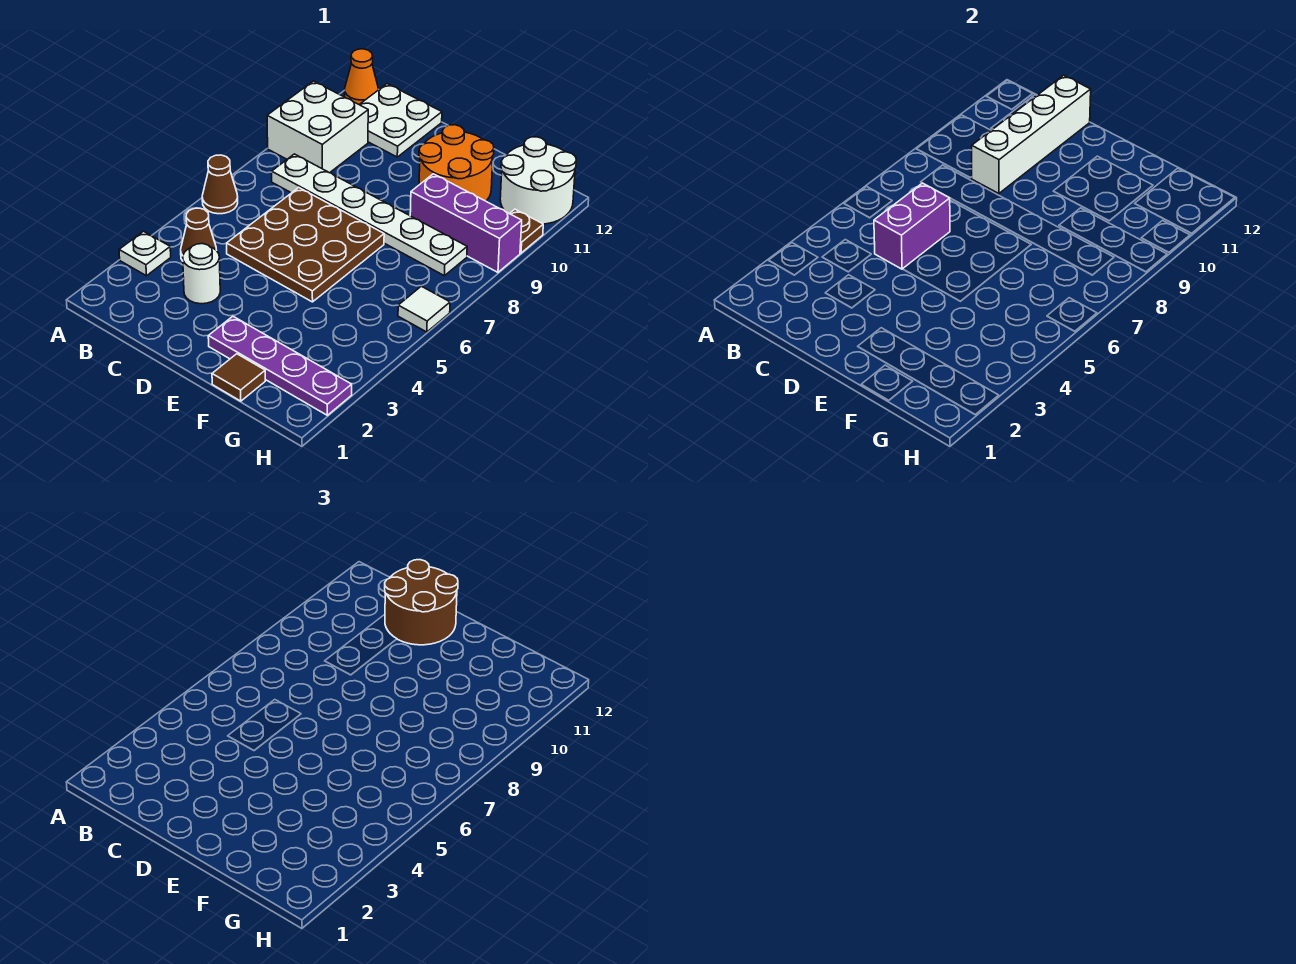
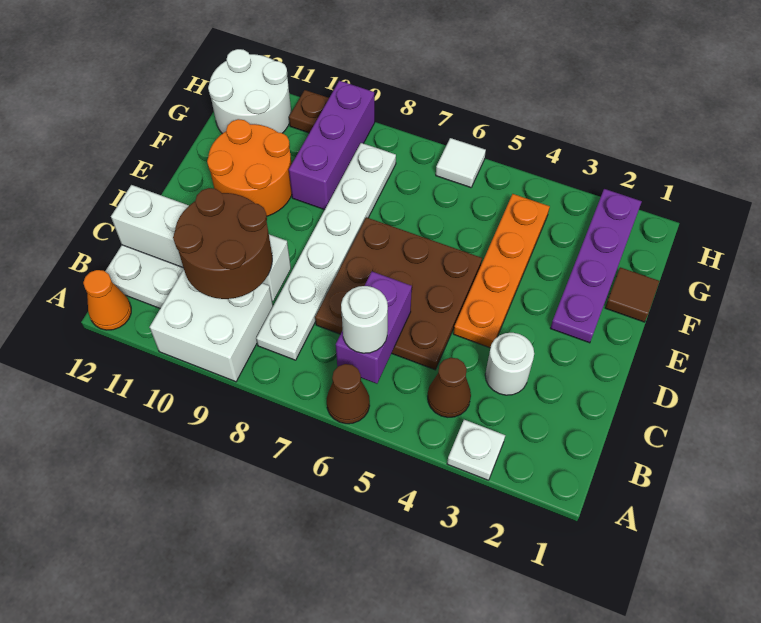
none -> white round brick B6 level 3
purple brick C5:C6 level 2 -> purple brick B6:C6 level 2
brown round brick C11:D12 level 3 -> brown round brick B9:C10 level 3
none -> orange plate D4:G4 level 1

